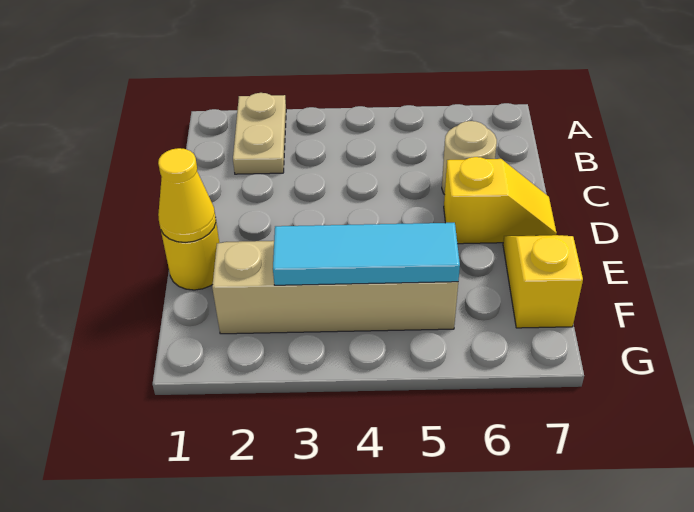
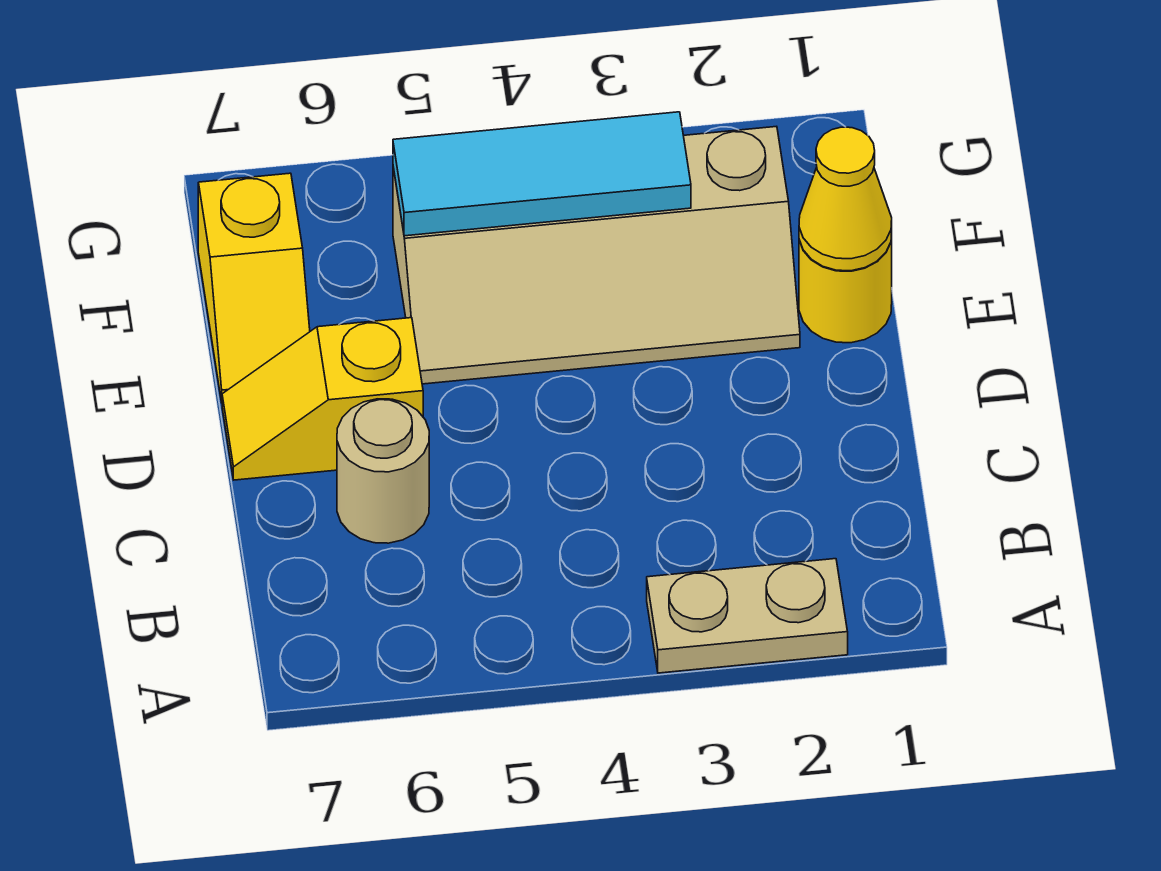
tan plate A2:B2 level 1 -> tan plate A2:A3 level 1

